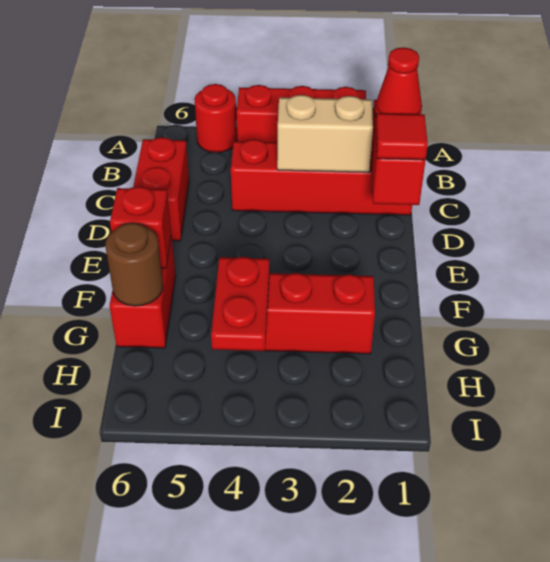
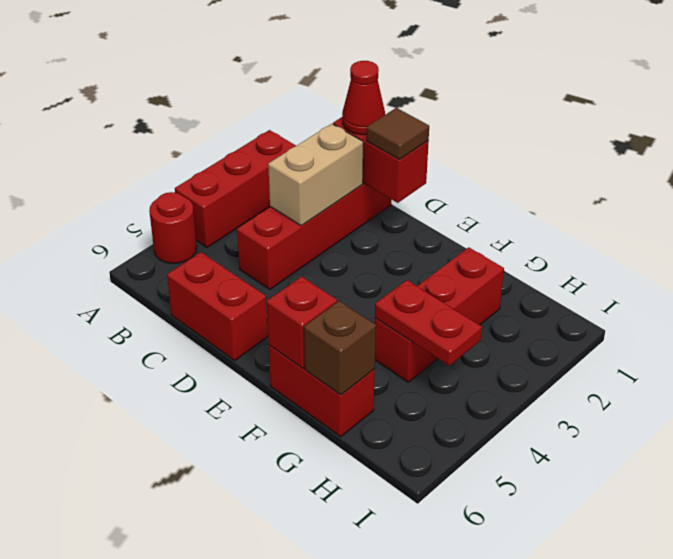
red tile D1 level 3 -> brown tile D1 level 3
brown round brick G6 level 2 -> brown brick G6 level 2

